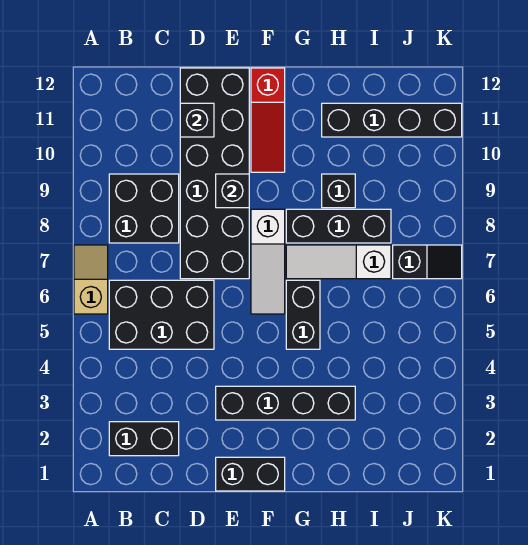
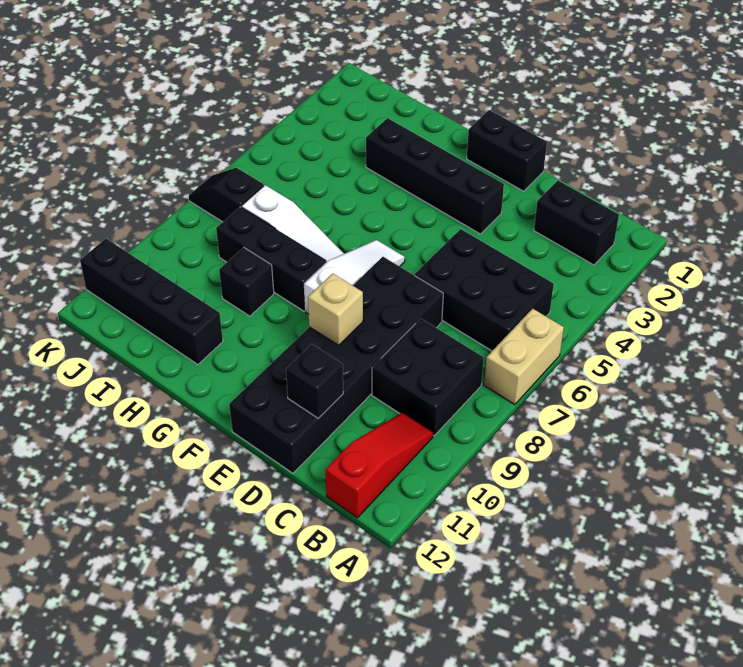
tan slope A6:A7 level 1 top 6 -> tan brick A6:A7 level 1
black brick E9 level 2 -> tan brick E9 level 2
red slope F10:F12 level 1 top 12 -> red slope B10:B12 level 1 top 12
black brick G5:G6 level 1 -> none

